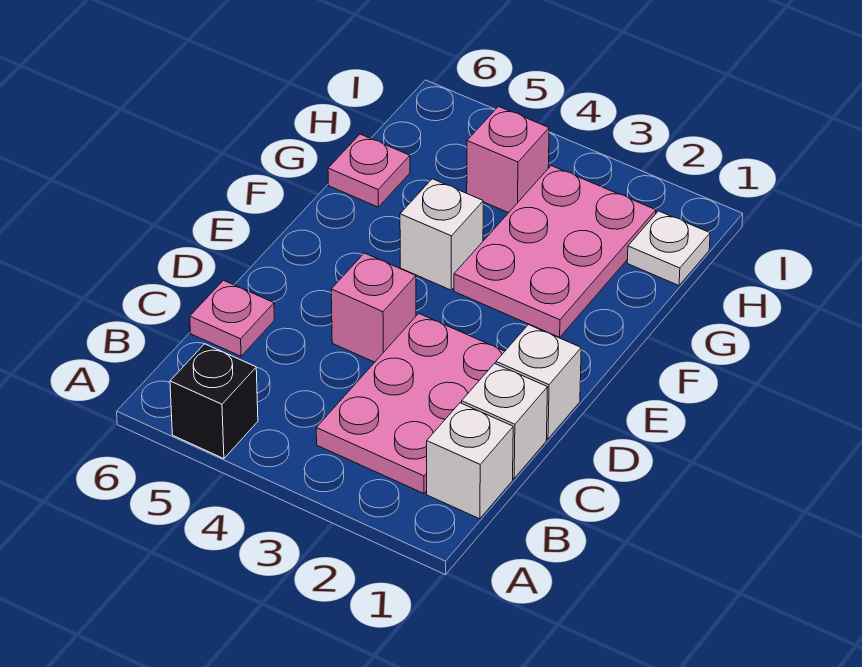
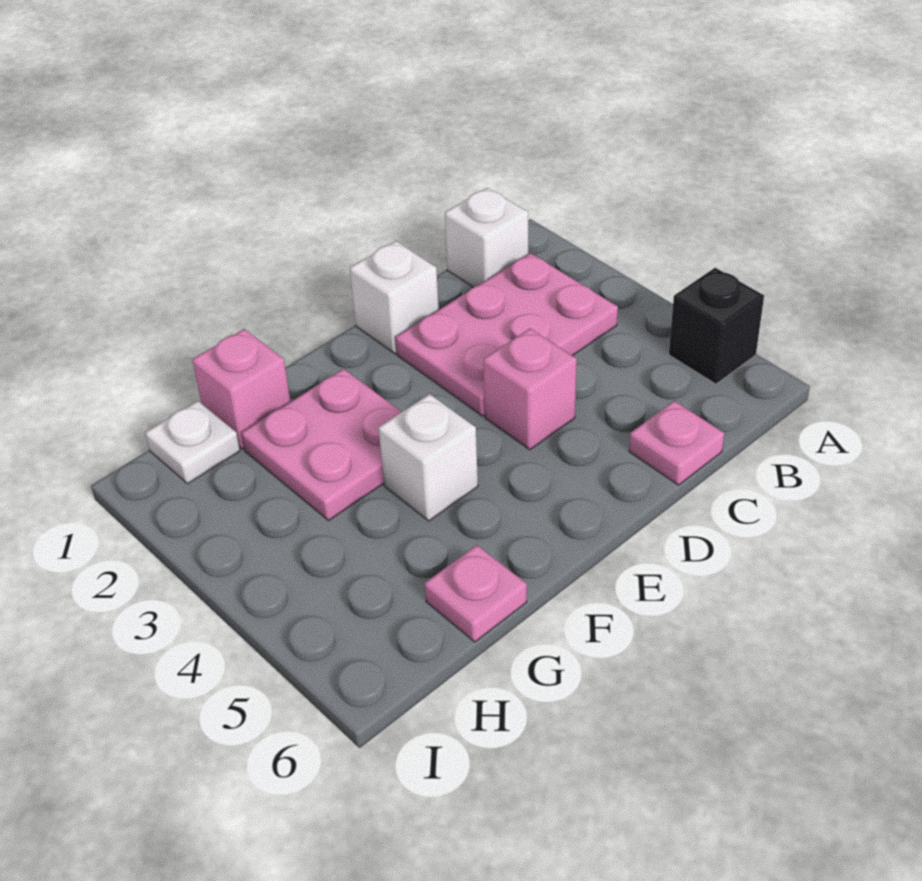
white brick C1 level 1 -> none
pink plate F2:H3 level 1 -> pink plate F2:G3 level 1
pink brick H4 level 1 -> pink brick G1 level 1

